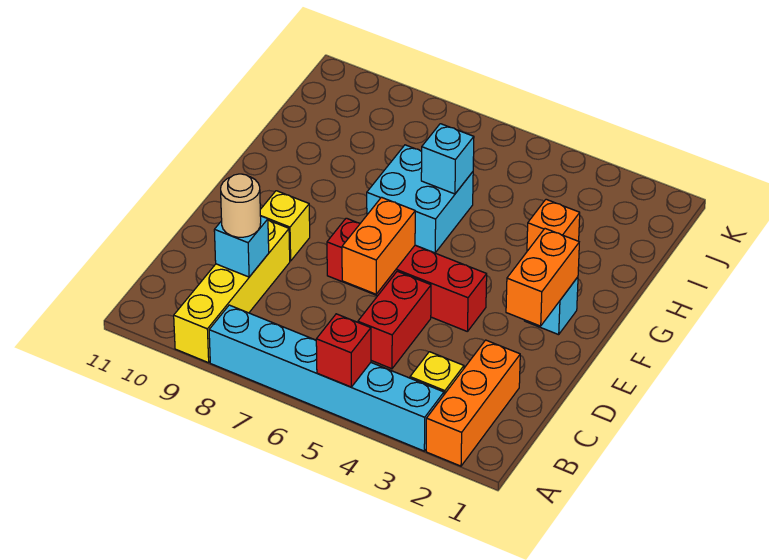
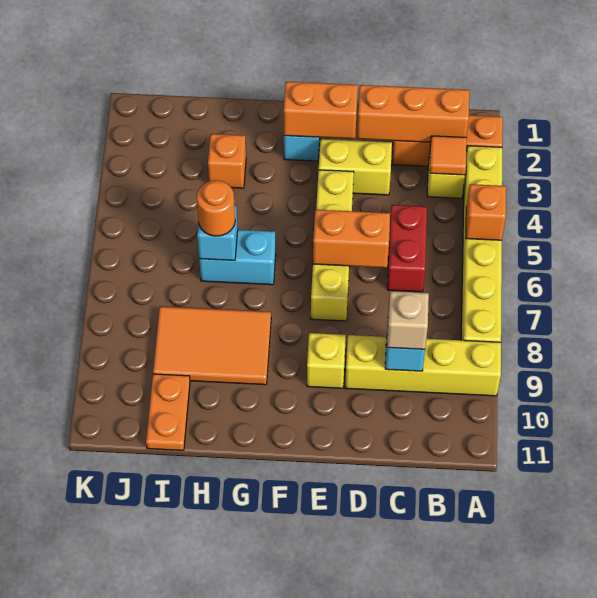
cyan brick A3:A8 level 1 -> yellow brick A3:A8 level 1
red brick A5 level 2 -> orange brick A5 level 2
none -> orange brick B2:D2 level 2
none -> orange tile B3 level 2
red brick C5:D5 level 1 -> red brick C5:C6 level 1
tan round brick C9 level 3 -> tan brick C9 level 3
none -> yellow brick D3:E3 level 1
red brick E4:E7 level 1 -> yellow brick E4:E7 level 1
cyan brick G6:H7 level 1 -> cyan brick G6:H6 level 1
none -> orange tile G8:I9 level 1
none -> orange round brick H6 level 3
none -> orange plate I10:I11 level 1

